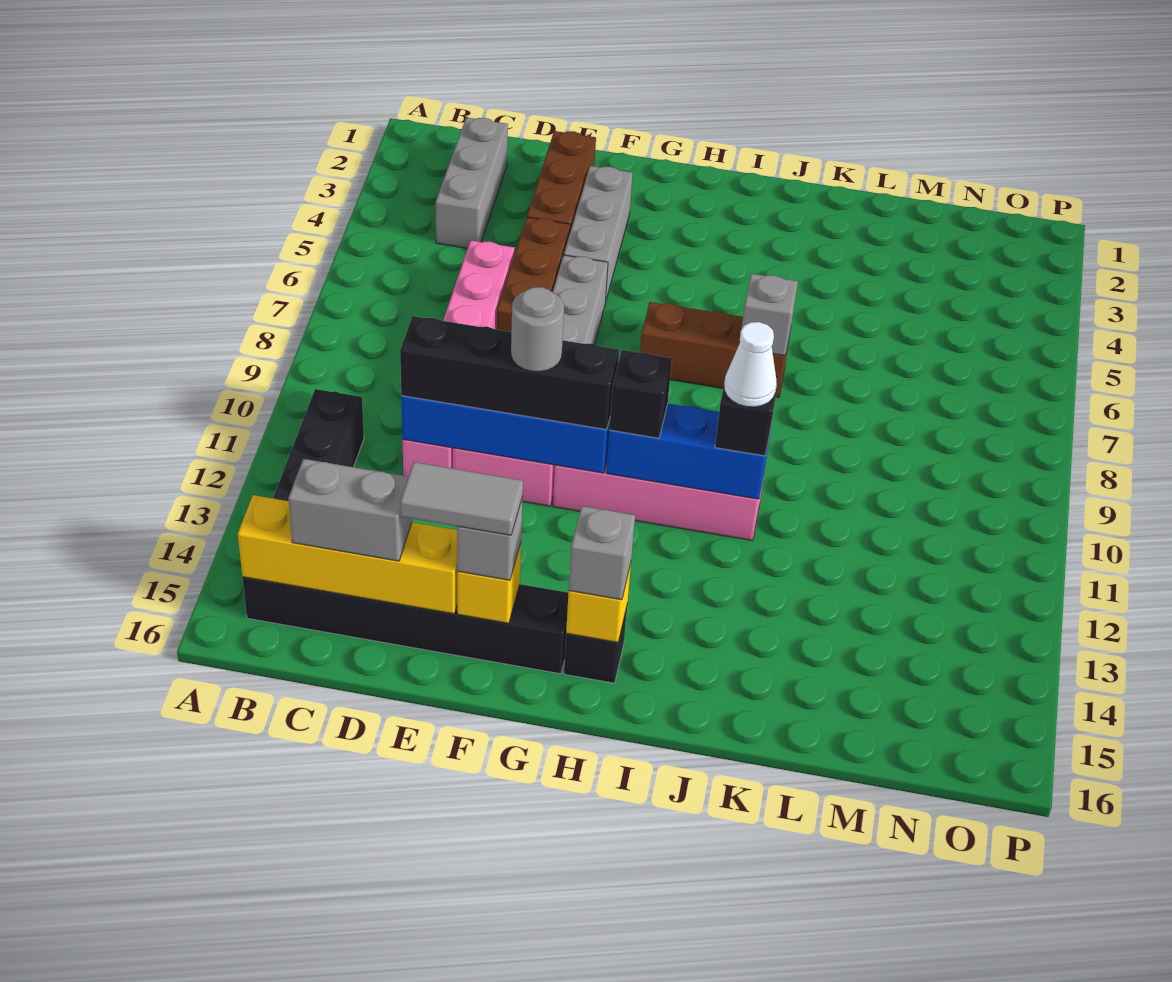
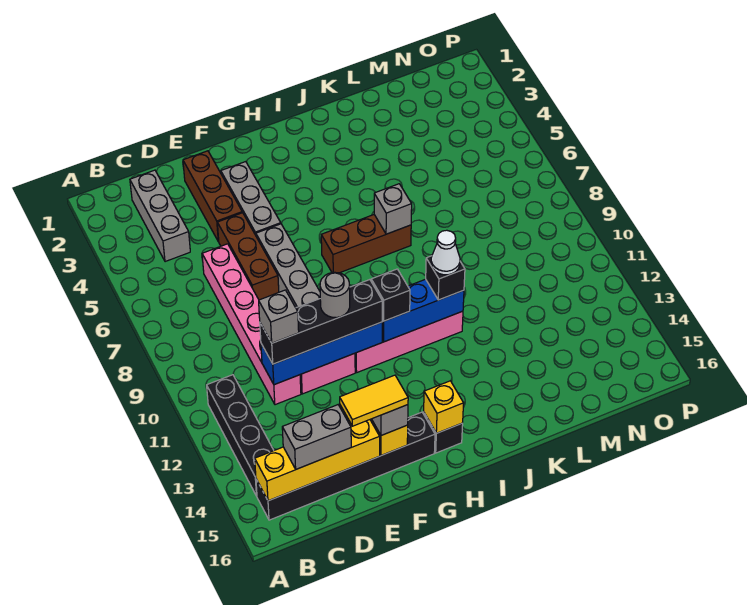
grey tile E15:F15 level 4 -> yellow tile E15:F15 level 4
grey brick H15 level 3 -> grey brick D11 level 4

